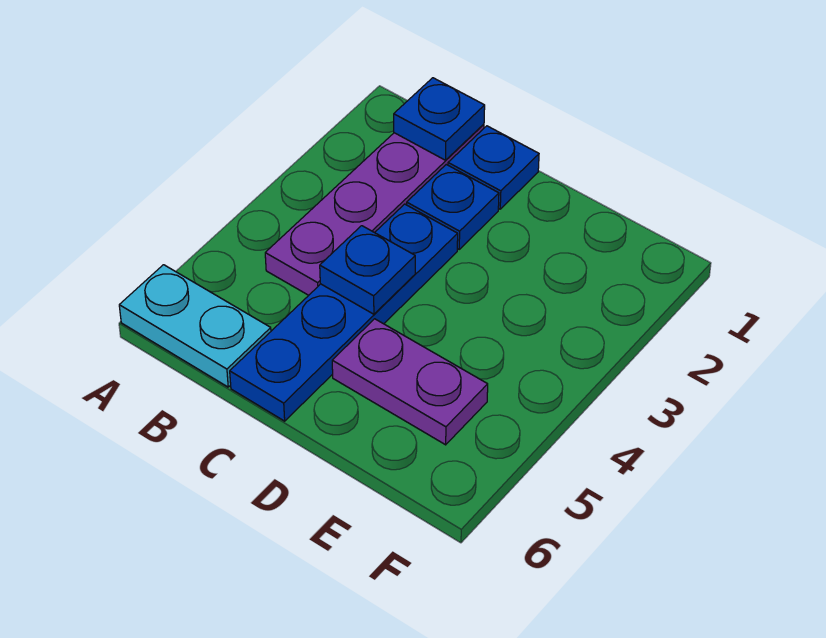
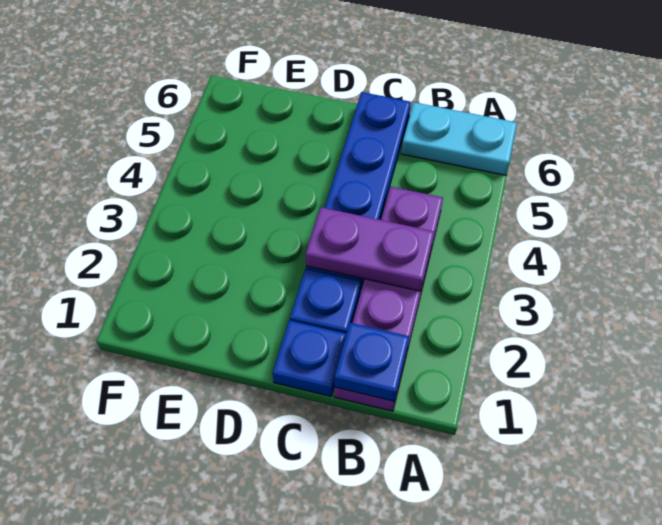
blue plate C4 level 2 -> none
purple plate D5:E5 level 1 -> purple plate B3:C3 level 2

